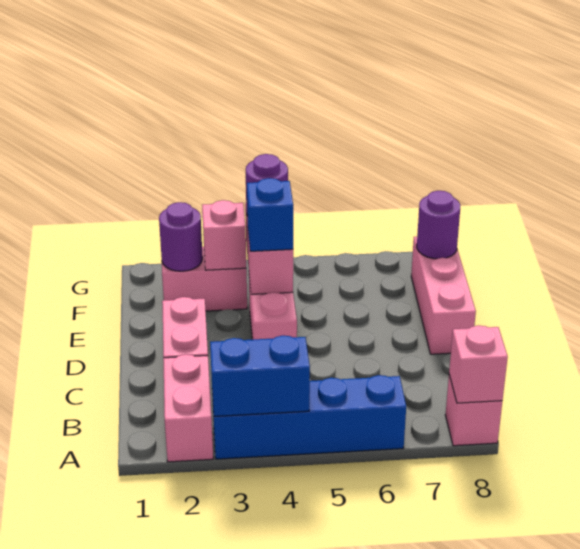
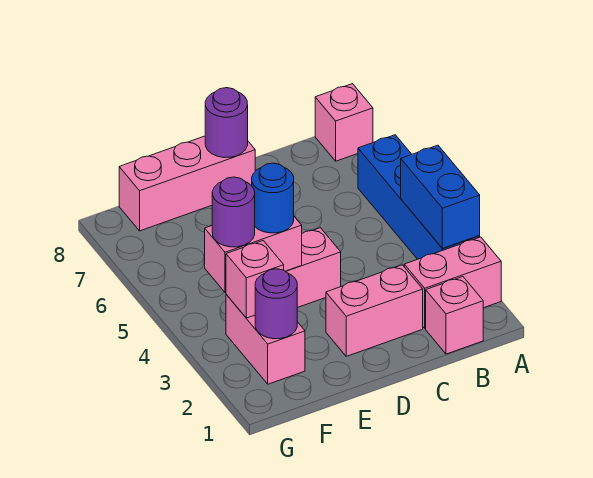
pink brick A8 level 2 -> pink brick B1 level 1
blue brick E4 level 3 -> blue round brick E4 level 3
purple round brick F8 level 2 -> purple round brick D8 level 2

